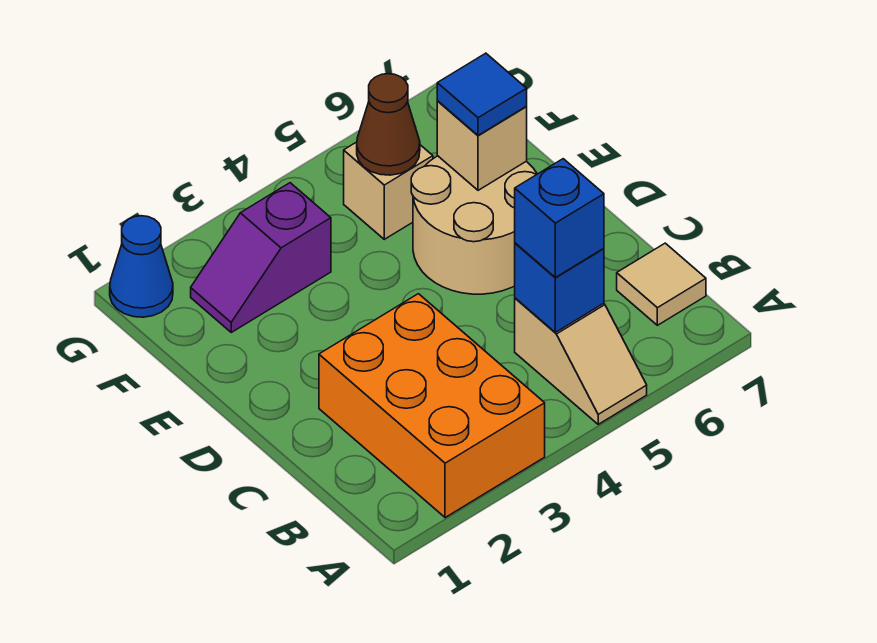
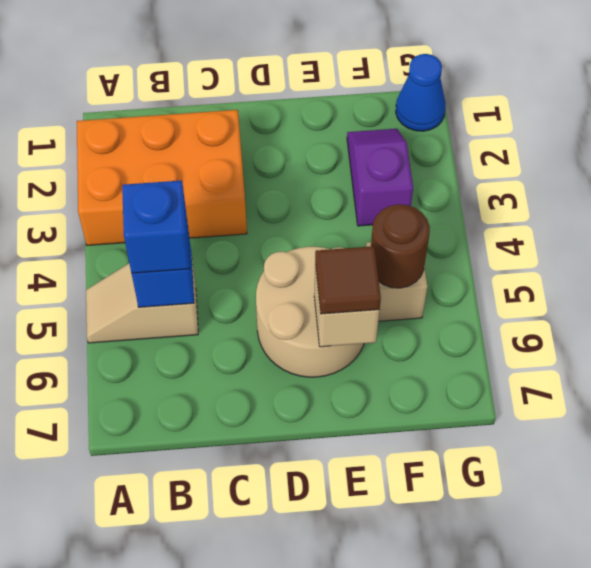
tan tile B7 level 1 -> none
blue tile E6 level 3 -> brown tile E6 level 3
brown cone F5 level 2 -> brown round brick F5 level 2

